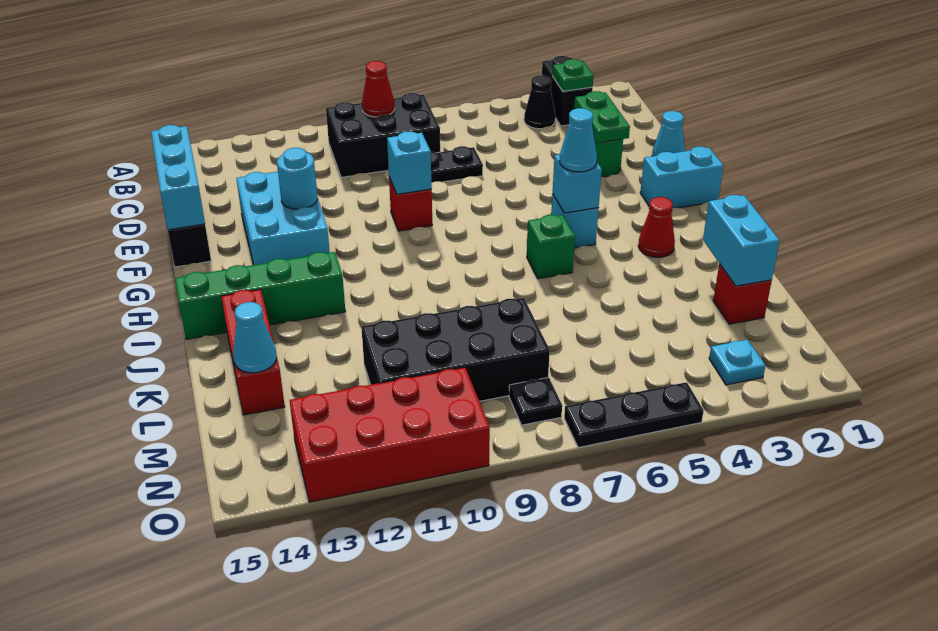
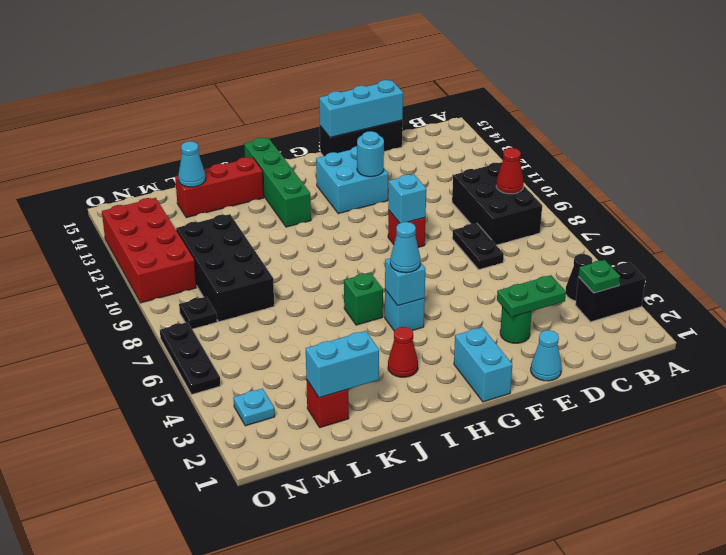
cyan brick E12:G13 level 1 -> cyan brick F12:G13 level 1

